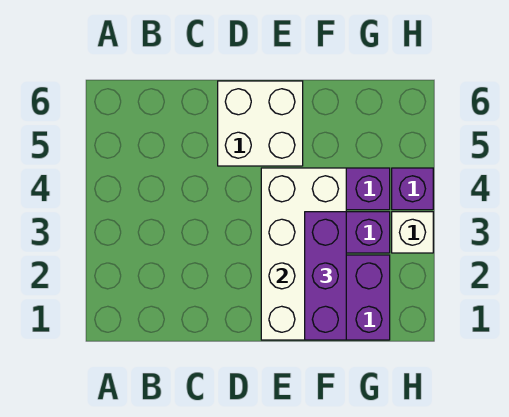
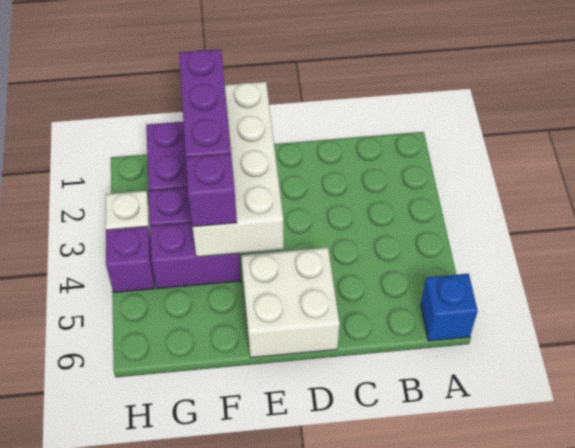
none -> blue brick A6 level 1
none -> purple brick F4 level 3

